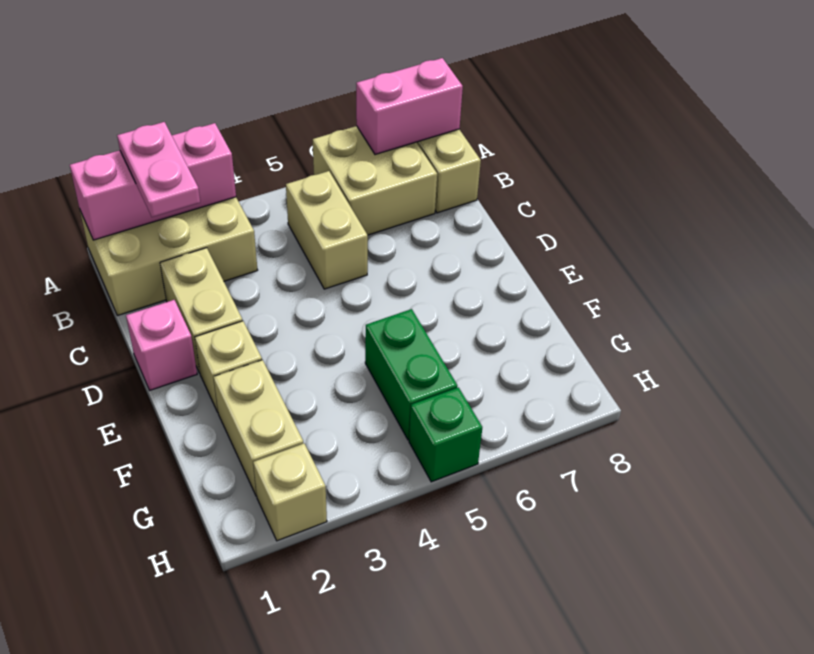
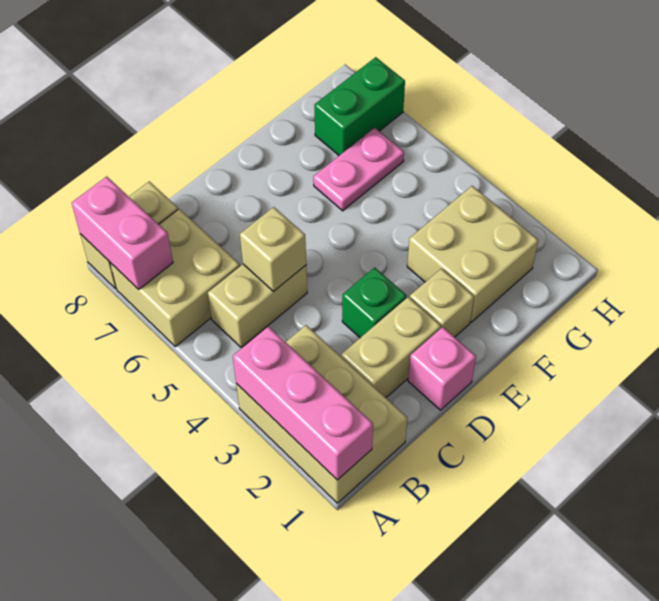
pink plate A2:B2 level 3 -> pink plate F6:G6 level 1
tan brick F2:G2 level 1 -> tan brick F2:G3 level 1
green brick F5:G5 level 1 -> green brick G7:H7 level 1
tan brick H2 level 1 -> tan brick C5 level 2
green brick H5 level 1 -> green brick D3 level 1

